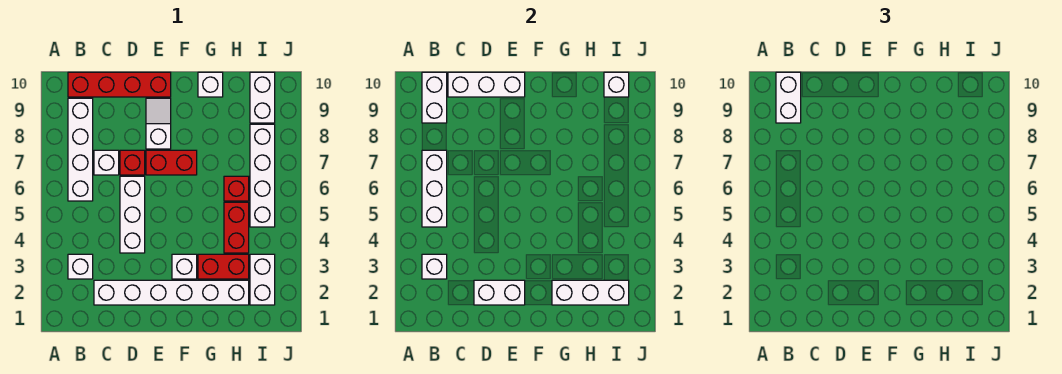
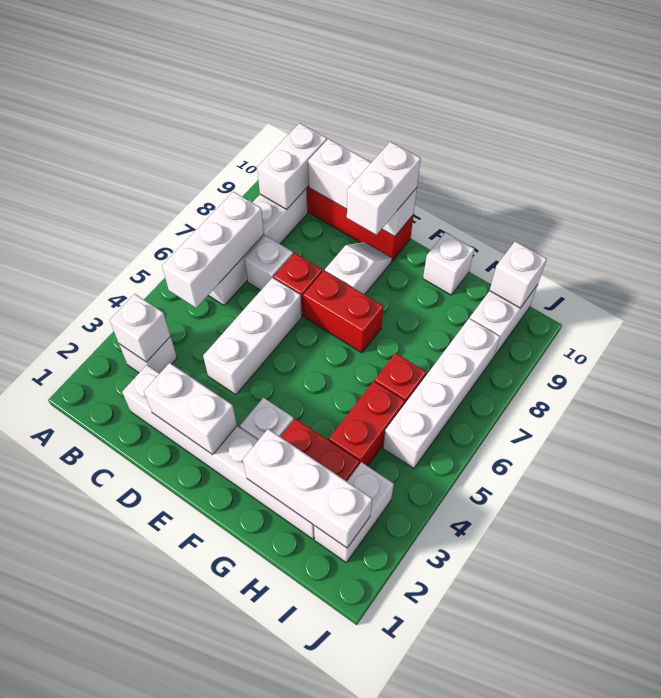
white brick B9:B10 level 3 -> white brick E9:E10 level 3

